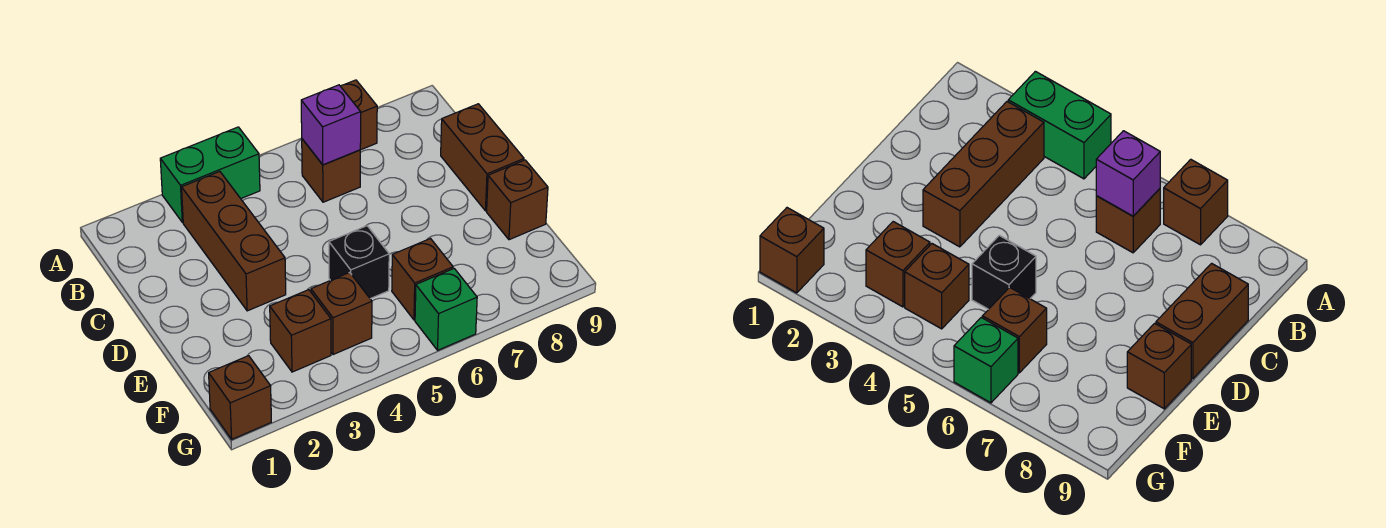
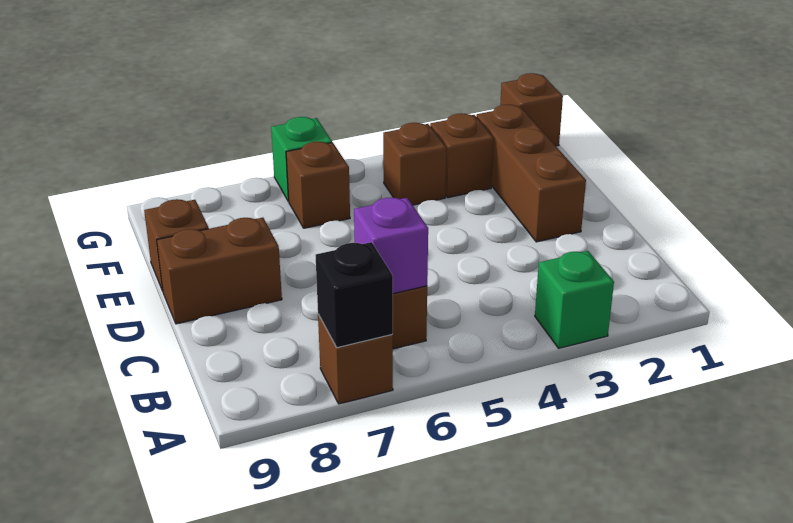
green brick A3:A4 level 1 -> green brick A3 level 1
brown brick B3:D3 level 1 -> brown brick D2:F2 level 1
brown brick C9:D9 level 1 -> brown brick D8:D9 level 1
black brick E5 level 1 -> black brick A7 level 2

